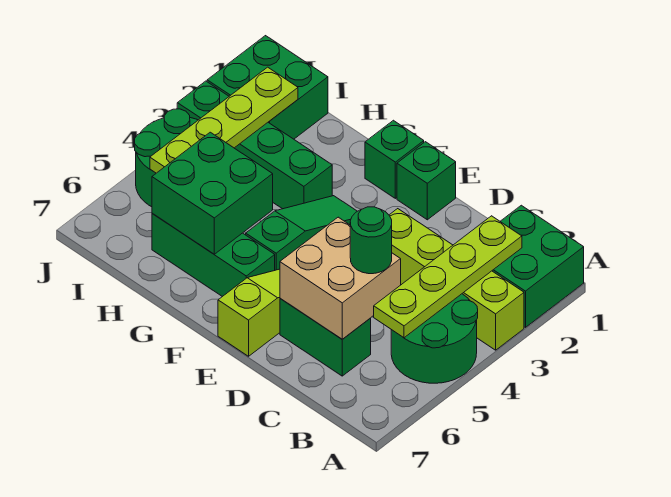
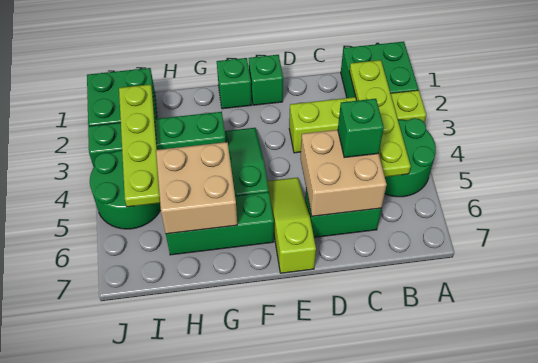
green round brick C5 level 3 -> green brick C5 level 3
green brick G5:H6 level 2 -> tan brick G5:H6 level 2

